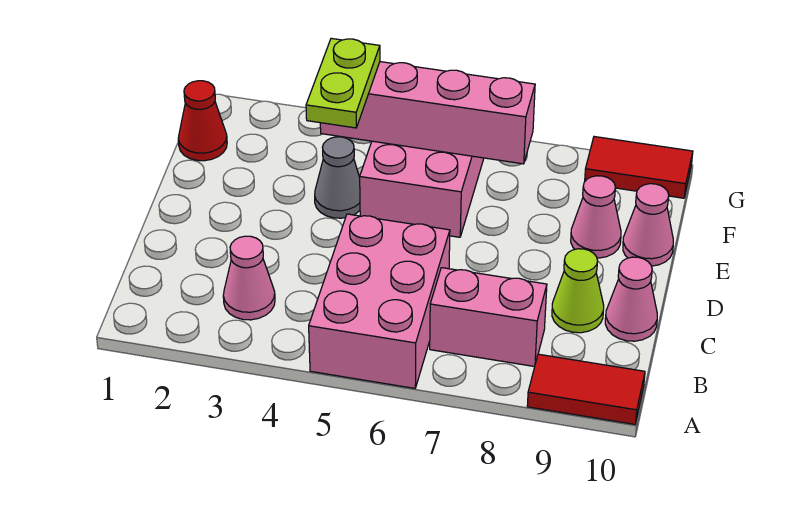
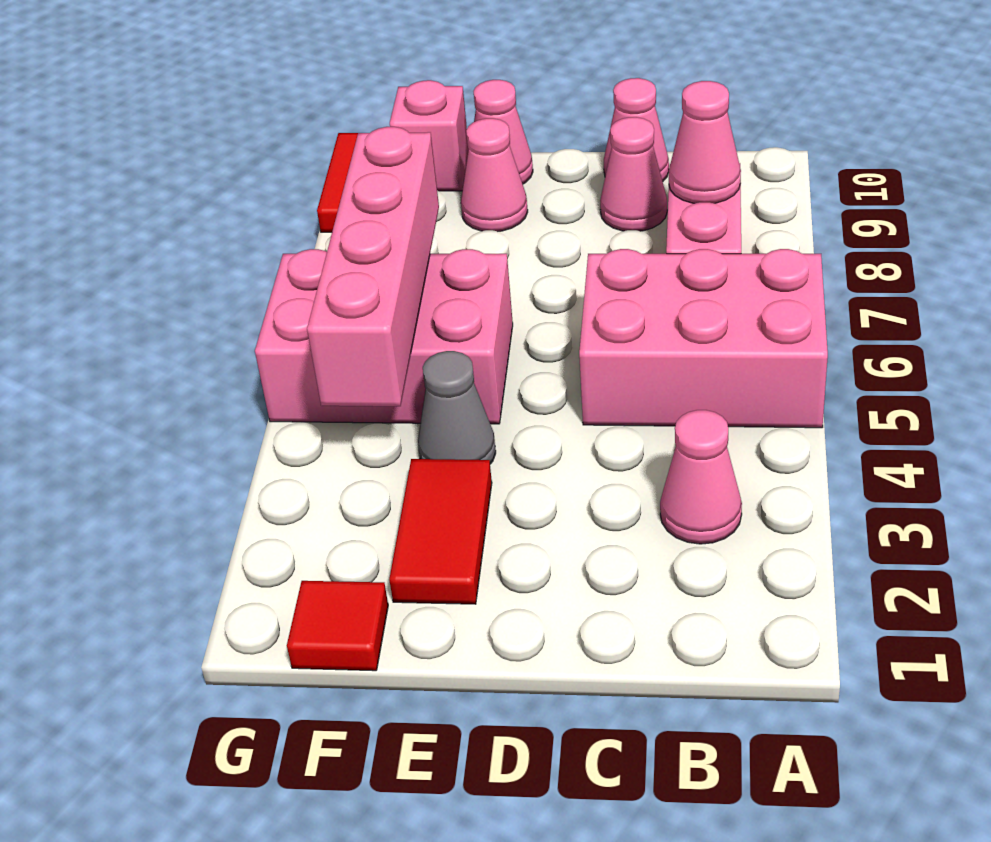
red tile A9:A10 level 1 -> red tile E2:E3 level 1
none -> pink cone B8 level 2
lime cone C9 level 1 -> pink cone C9 level 1
lime plate E4:F4 level 3 -> none
red cone F1 level 1 -> red tile F1 level 1
none -> pink brick F10 level 1

